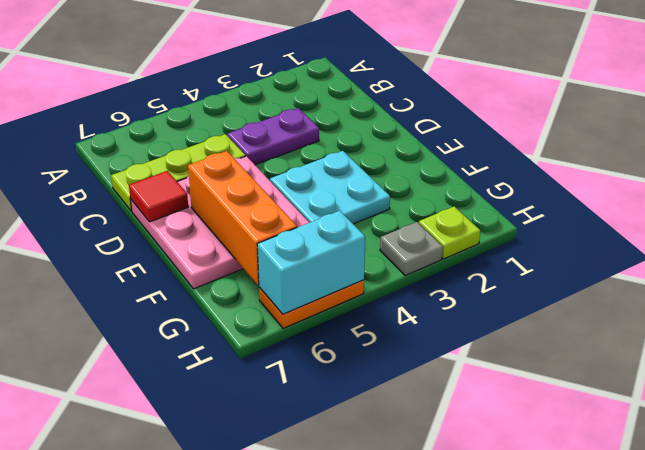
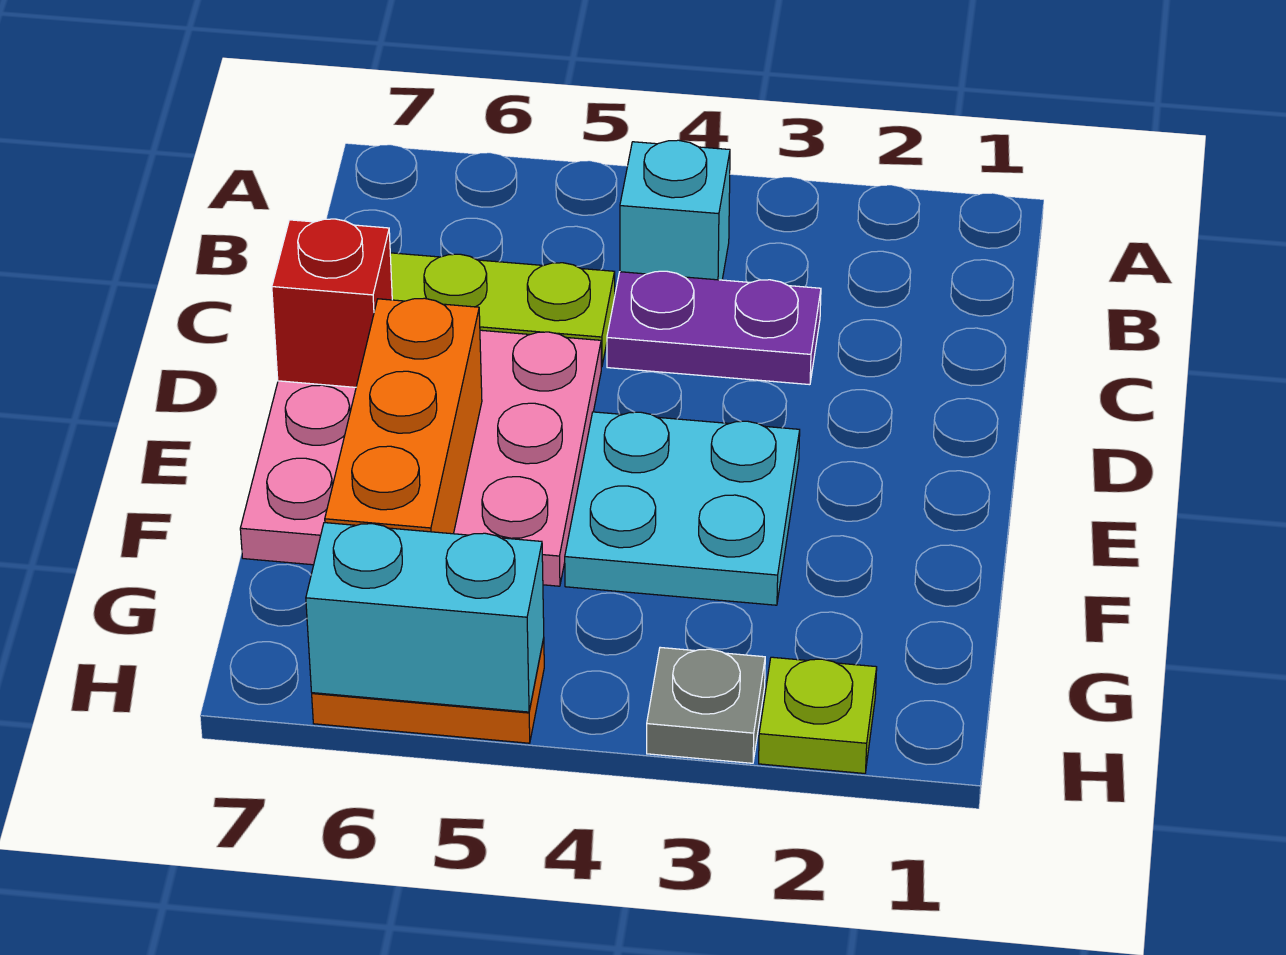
none -> cyan brick B4 level 1
red tile D7 level 2 -> red brick D7 level 2

